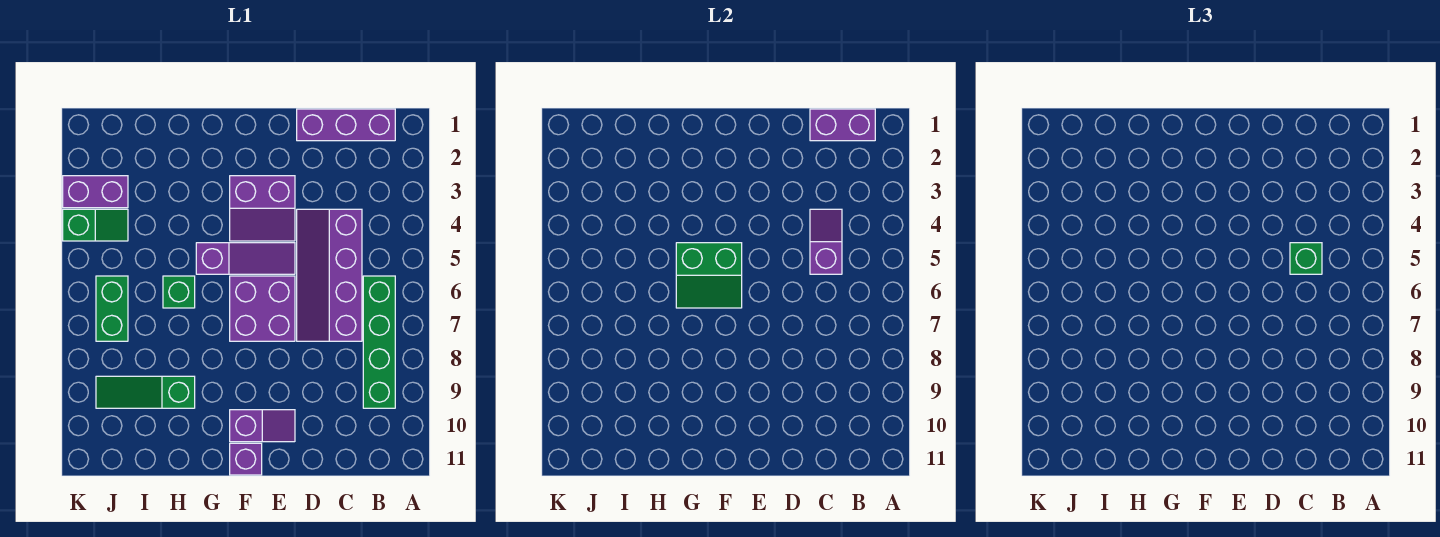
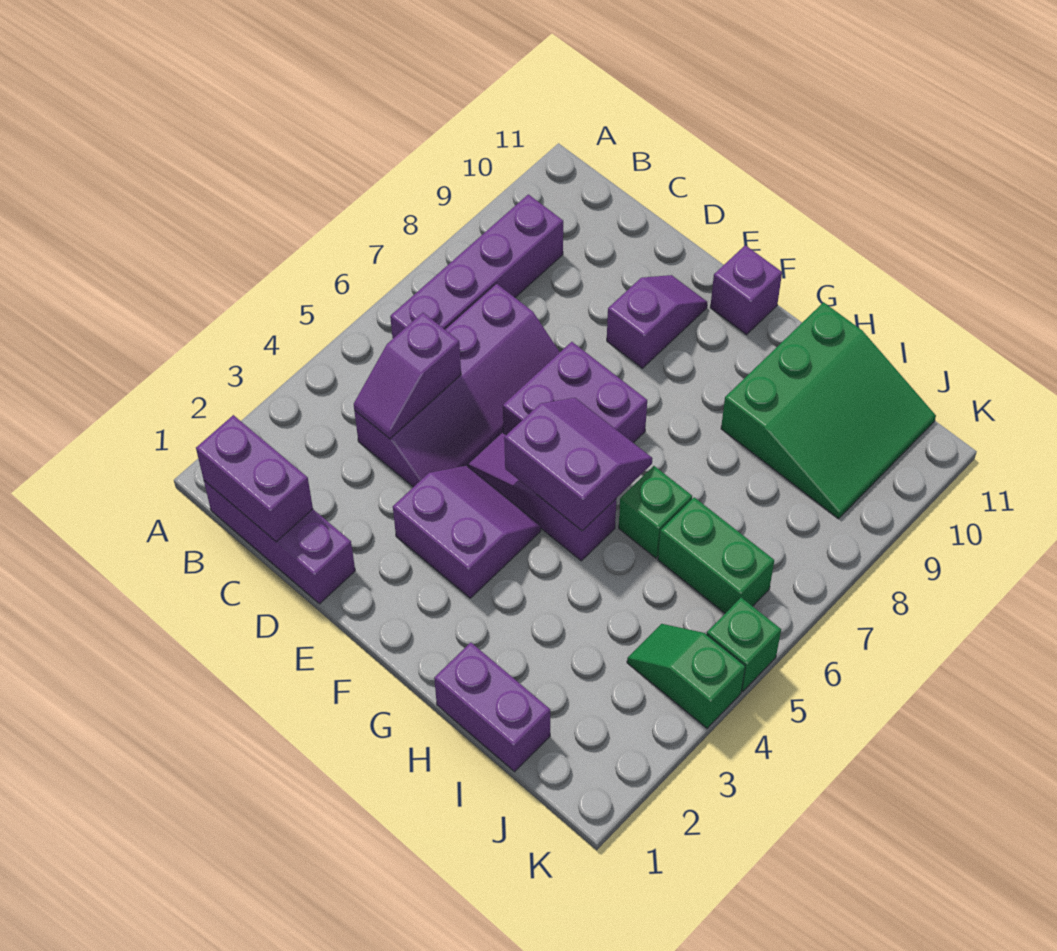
green brick B6:B9 level 1 -> purple brick B6:B9 level 1
green brick C5 level 3 -> green brick K5 level 1
purple slope E10:F10 level 1 top F -> purple slope E9:E10 level 1 top 9
green slope F5:G6 level 2 top 5 -> purple slope F5:G6 level 2 top 5
green slope H9:J9 level 1 top H -> green slope H9:J11 level 1 top H
purple brick J3:K3 level 1 -> purple brick H1:I1 level 1
green brick J6:J7 level 1 -> green brick I6:J6 level 1

